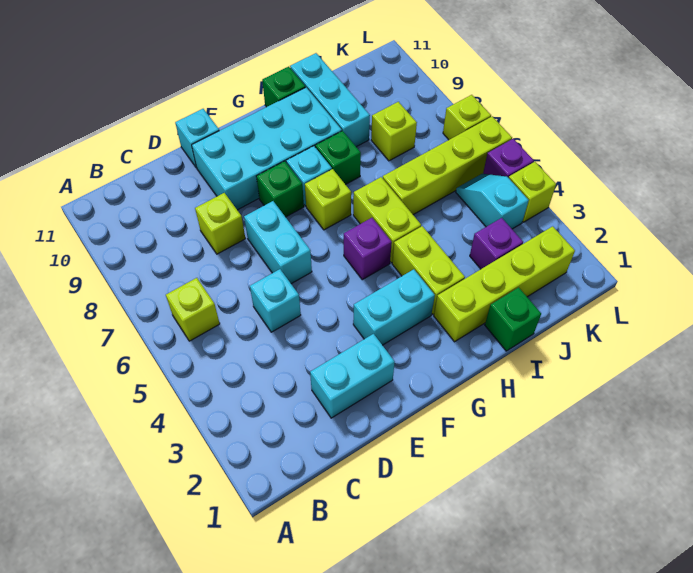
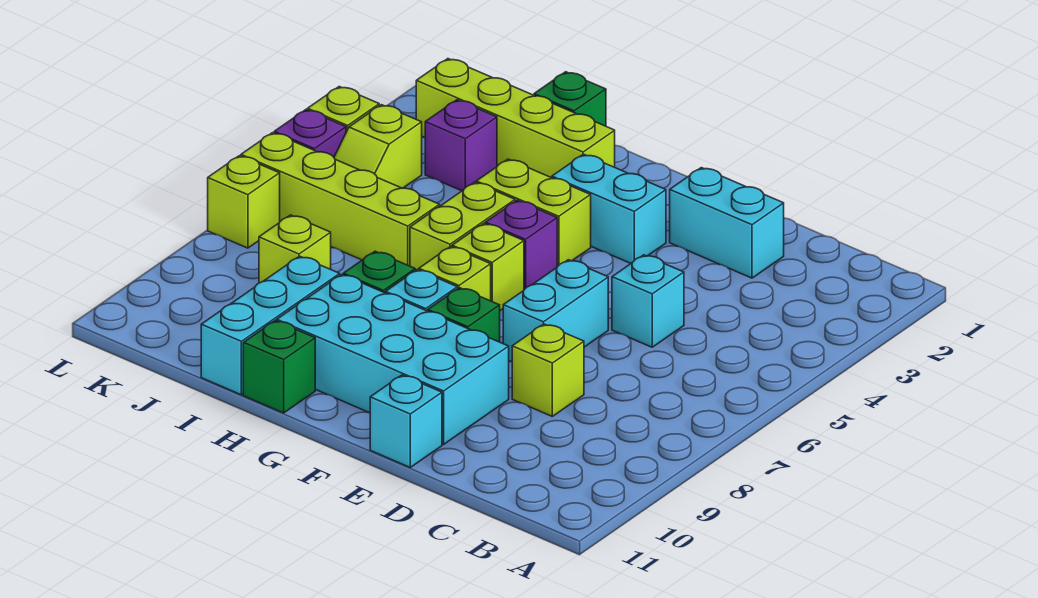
lime brick B6 level 1 -> lime brick G6 level 1
lime brick H3:H4 level 1 -> lime brick G4:H4 level 1
cyan slope K4:K5 level 1 top 4 -> lime slope K4:K5 level 1 top 4

